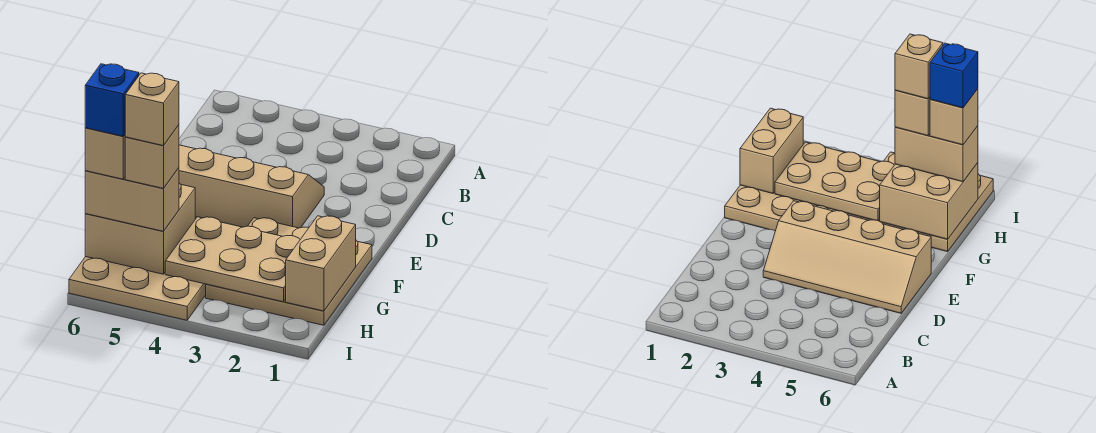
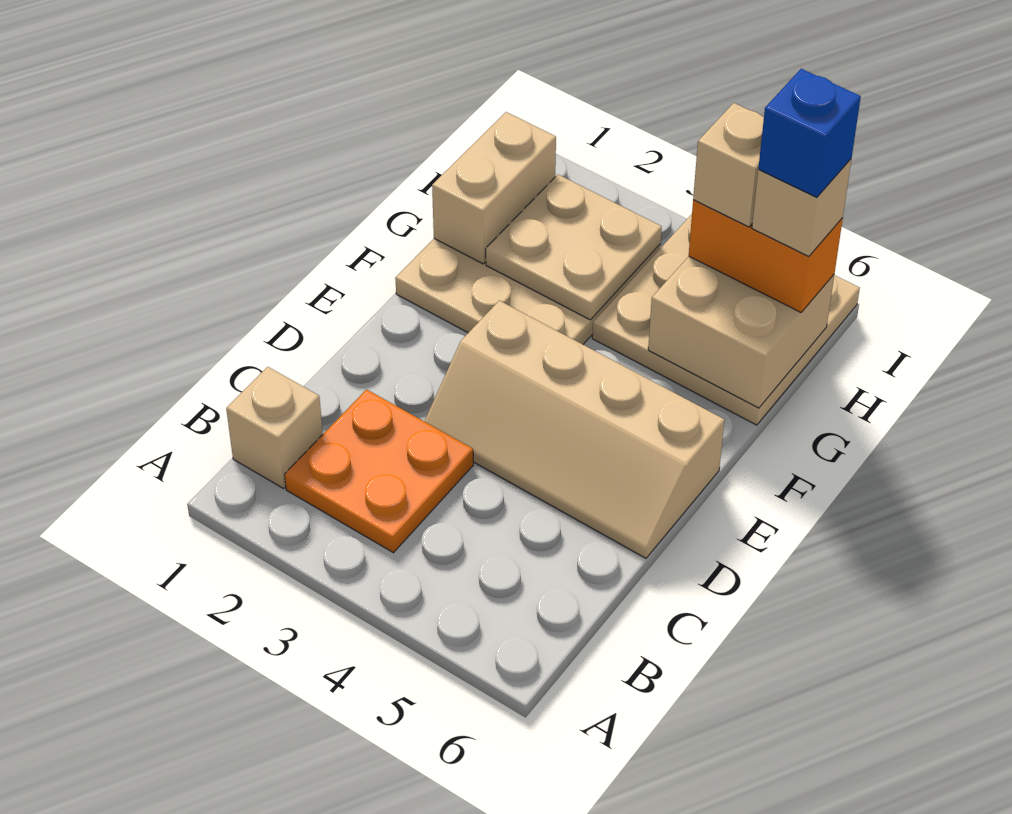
none -> orange plate B2:C3 level 1
tan plate G2:H4 level 2 -> tan plate G2:H3 level 2
tan brick H5:H6 level 3 -> orange brick H5:H6 level 3
tan brick H5 level 5 -> tan brick B1 level 1

